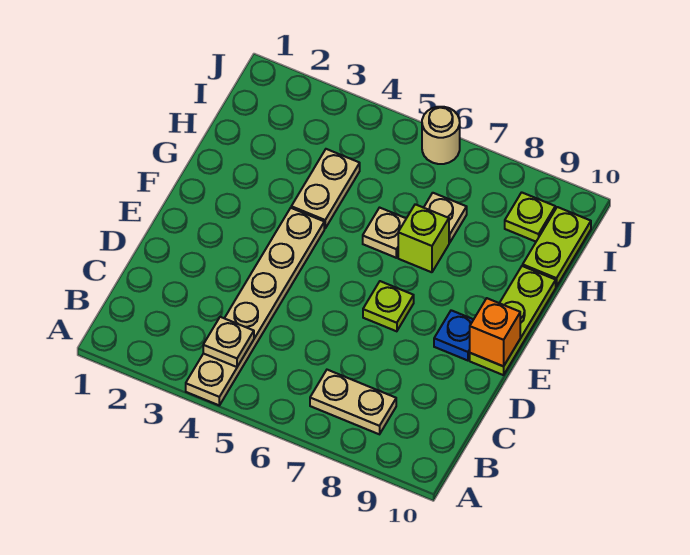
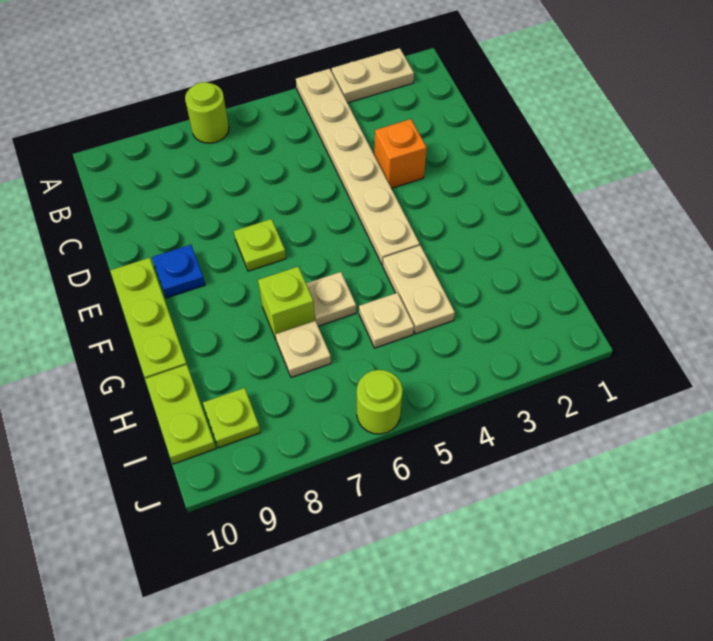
none -> lime round brick A7 level 1
tan plate B4 level 2 -> tan plate H5 level 1
tan plate B7:B8 level 1 -> tan plate A2:A3 level 1
orange brick E10 level 2 -> orange brick D3 level 1
tan round brick J6 level 1 -> lime round brick J6 level 1

